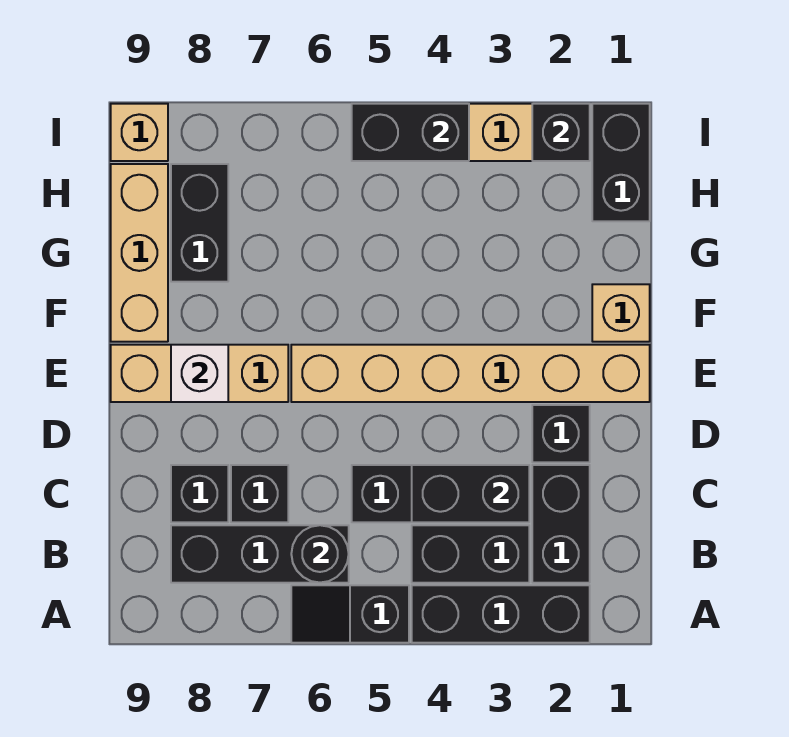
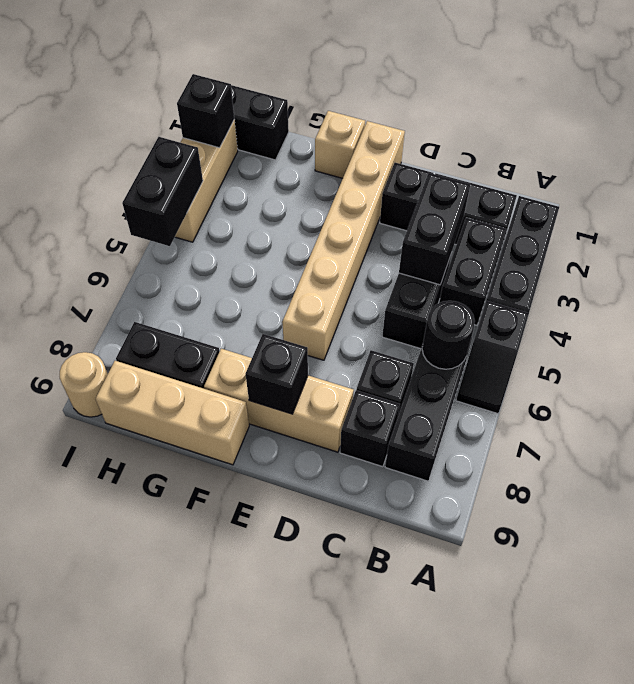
tan brick E7:E9 level 1 -> tan brick D8:F8 level 1
white brick E8 level 2 -> black brick E8 level 2
tan brick I9 level 1 -> tan round brick I9 level 1

